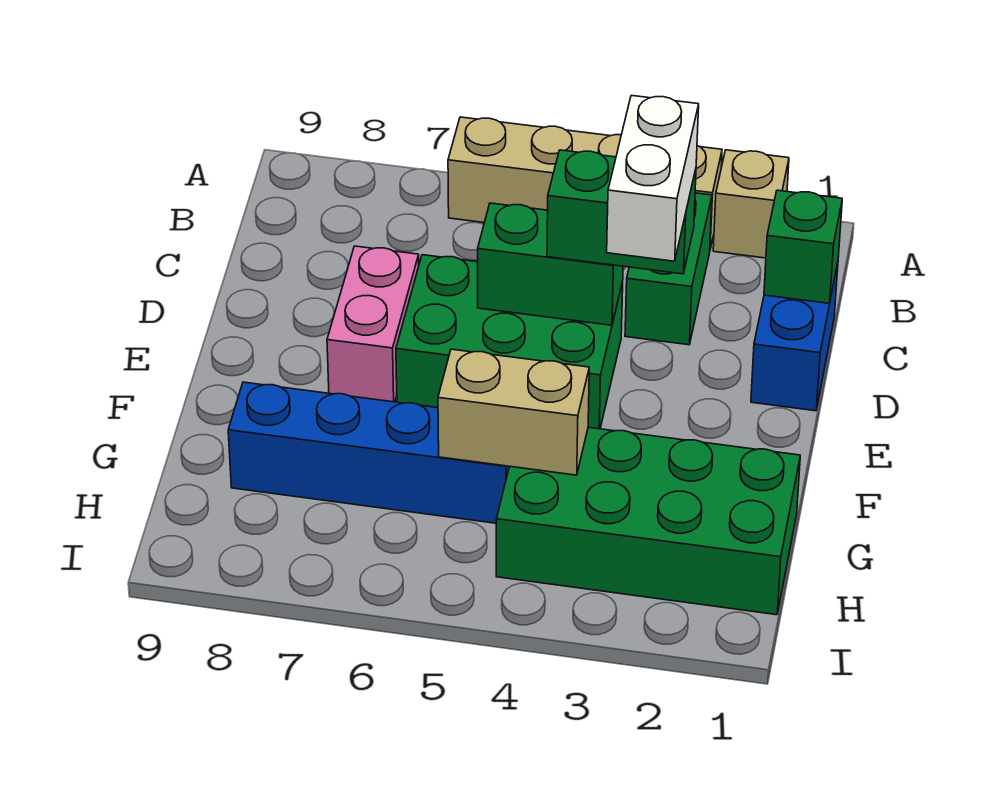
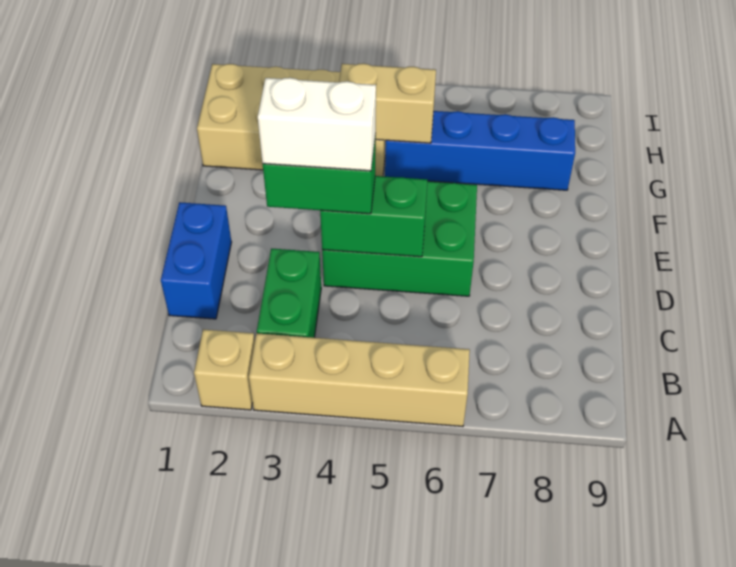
green brick C1 level 2 -> none
white brick D3:E3 level 4 -> white brick D3:D4 level 4
pink brick D7:E7 level 1 -> none
green brick G1:H4 level 1 -> tan brick G1:H4 level 1

